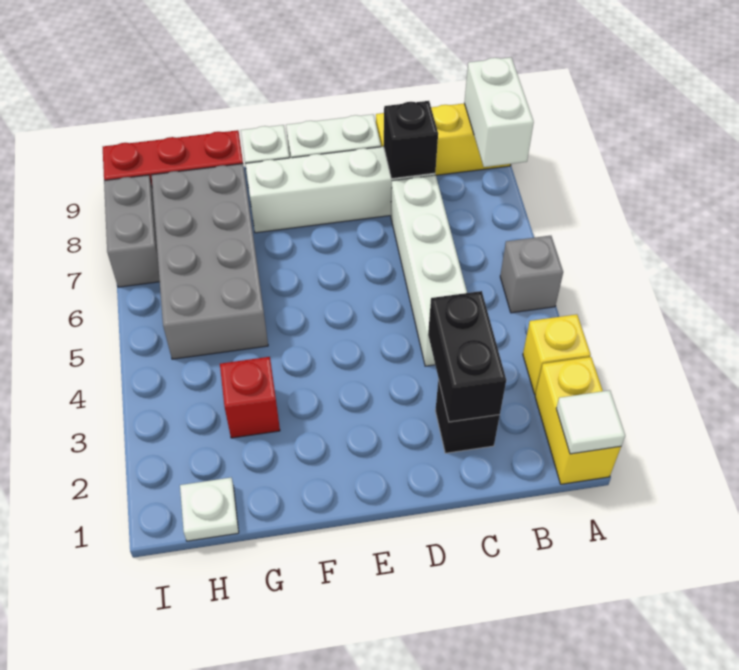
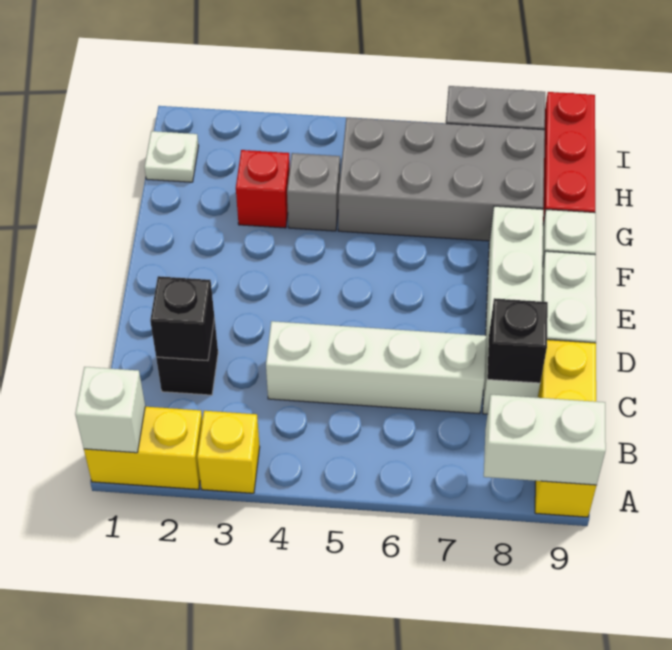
white tile A1 level 2 -> white brick A1 level 2
grey brick A5 level 1 -> grey brick G4 level 1
black brick C2:C3 level 2 -> black brick C2 level 2

